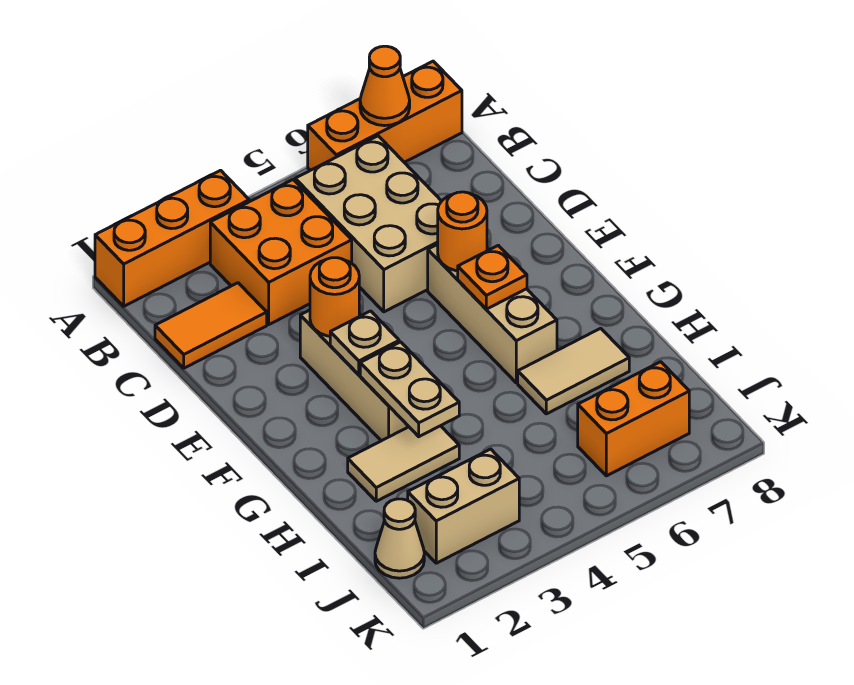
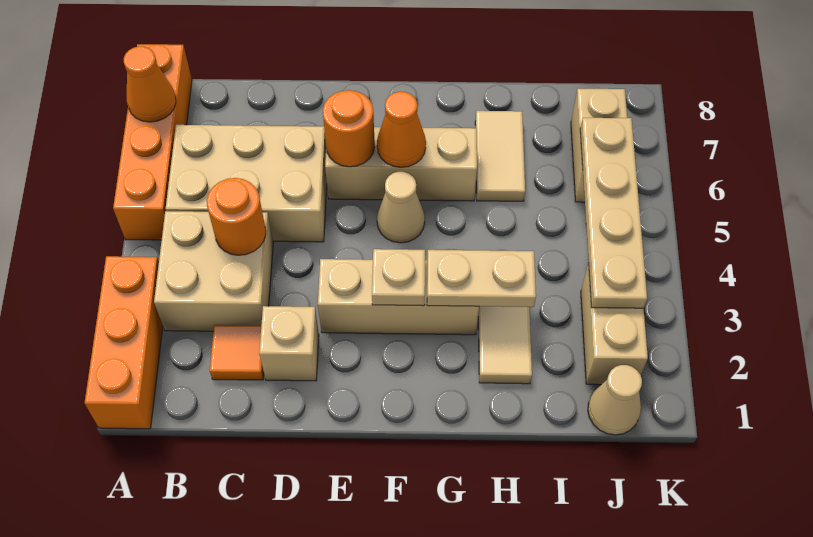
orange brick A6:A8 level 1 -> orange brick A5:A8 level 1
orange brick B3:C4 level 1 -> tan brick B3:C4 level 1
orange tile C1:C2 level 1 -> orange tile C2 level 1
none -> tan brick D2 level 1
orange round brick E3 level 2 -> orange round brick C4 level 2
none -> tan cone F5 level 1
orange plate F6 level 2 -> orange cone F6 level 2
none -> tan plate J3:J6 level 2
orange brick J6:J7 level 1 -> tan brick J6:J7 level 1

